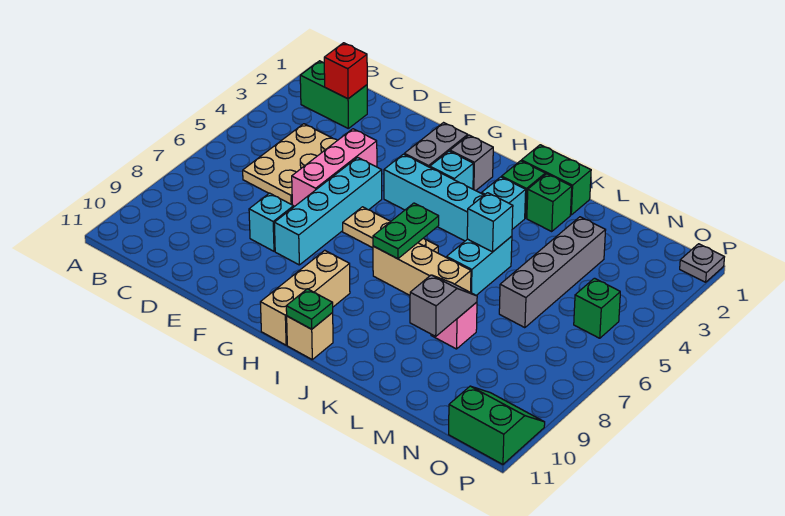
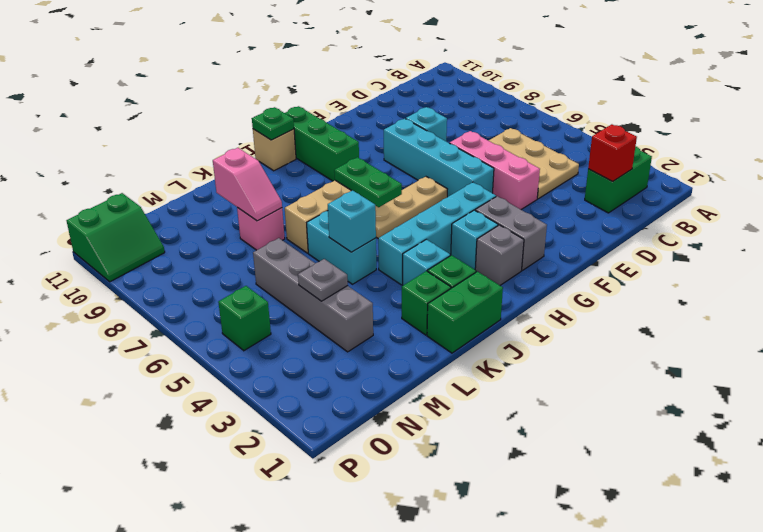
tan brick H9:H11 level 1 -> green brick H9:H11 level 1
grey slope L8:L9 level 2 top 9 -> pink slope L8:L9 level 2 top 9
grey plate P1 level 1 -> grey plate M4 level 2

